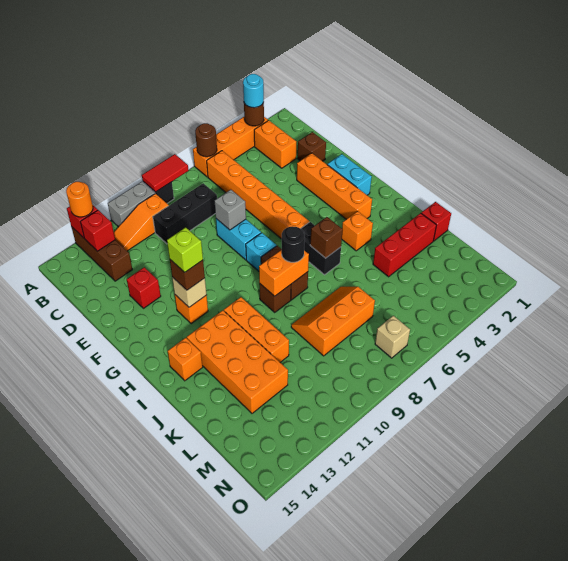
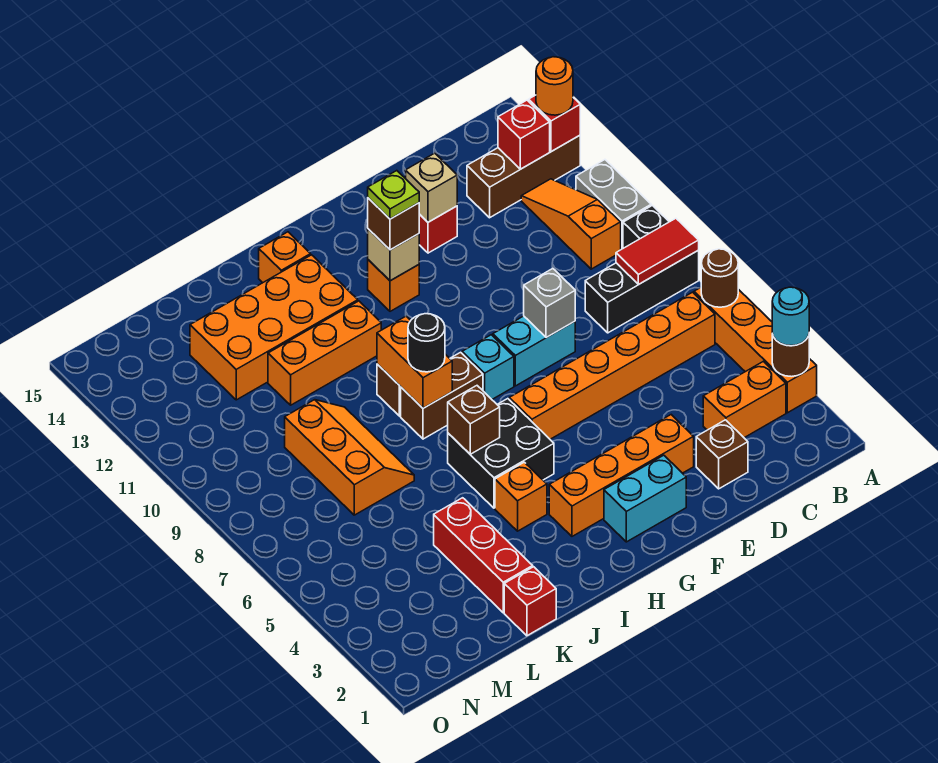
red tile A8:A9 level 2 -> red tile A8:B8 level 2
black brick C8:C10 level 1 -> black brick A8:C8 level 1
lime brick G12 level 4 -> lime plate G12 level 4
black brick H6:I6 level 1 -> black brick H5:I6 level 1
tan brick N7 level 1 -> tan brick E13 level 2

